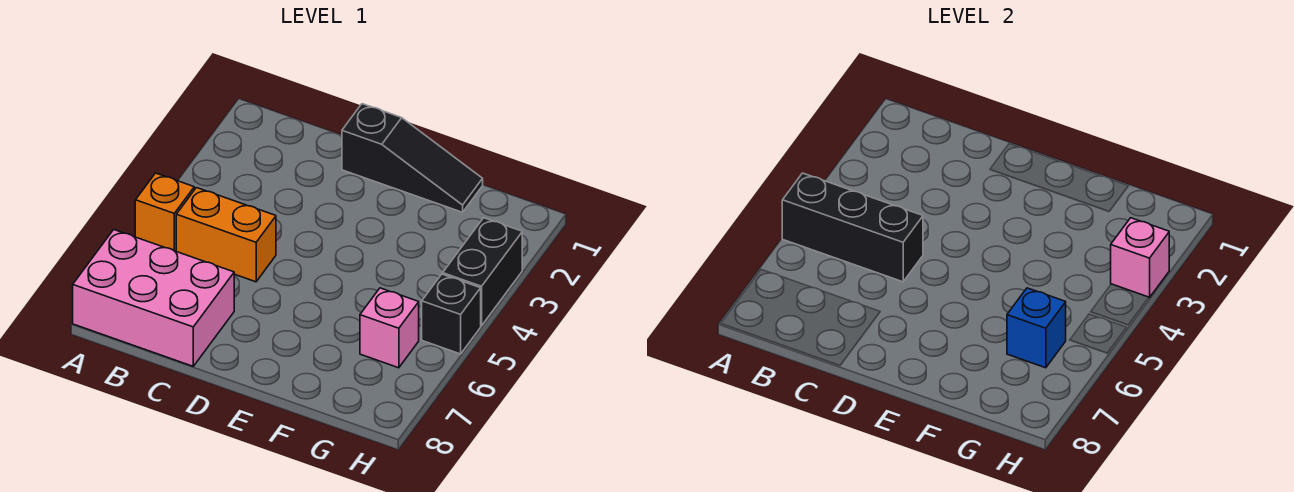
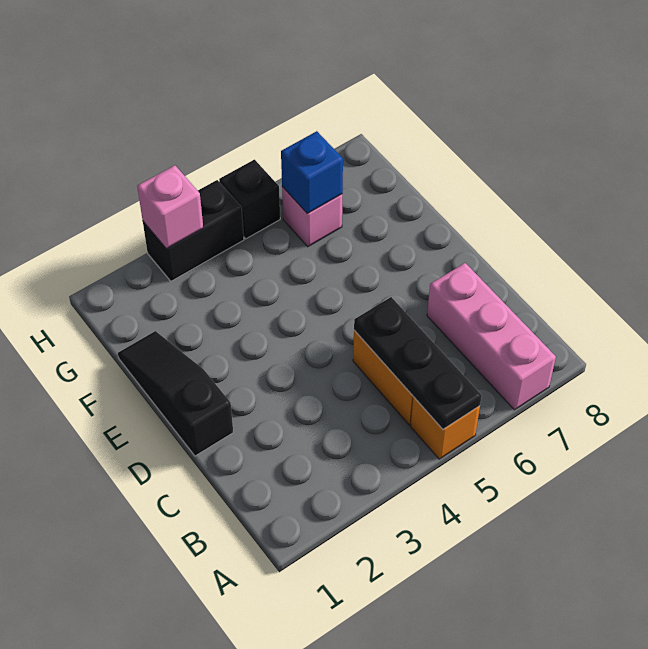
black brick A5:C5 level 2 -> black plate A5:C5 level 2
pink brick A7:C8 level 1 -> pink brick A7:C7 level 1

